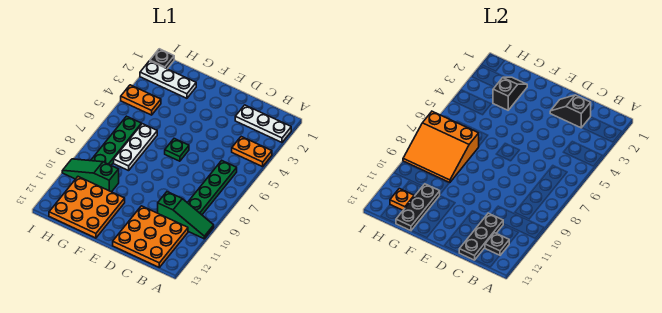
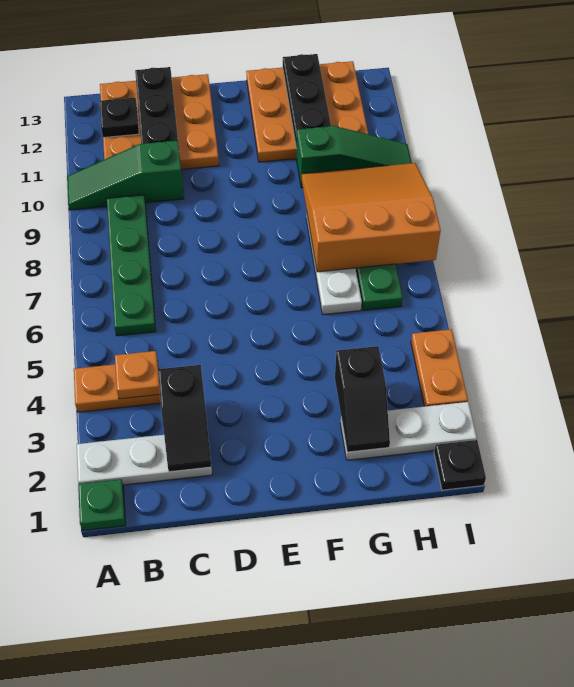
black slope C2:D2 level 2 top C -> black slope C2:C3 level 2 top 3
green plate E6 level 1 -> green plate A1 level 1
orange plate H4:I4 level 1 -> orange plate I3:I4 level 1
orange plate H12 level 2 -> orange plate B4 level 2

